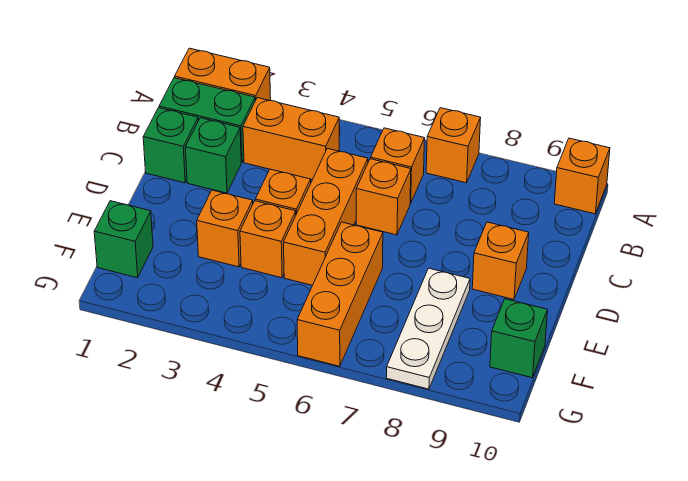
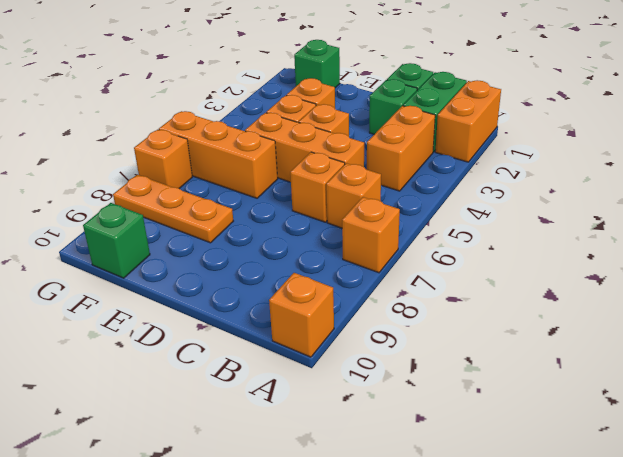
orange brick D9 level 1 -> orange brick G7 level 1
white plate E8:G8 level 1 -> orange plate E8:G8 level 1

